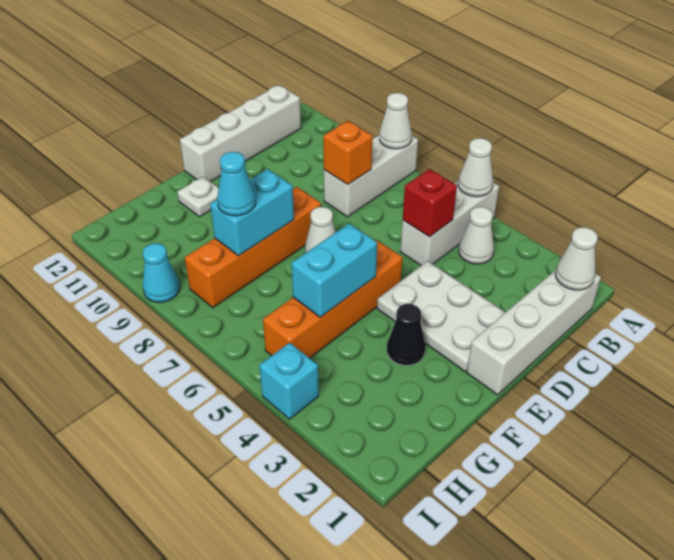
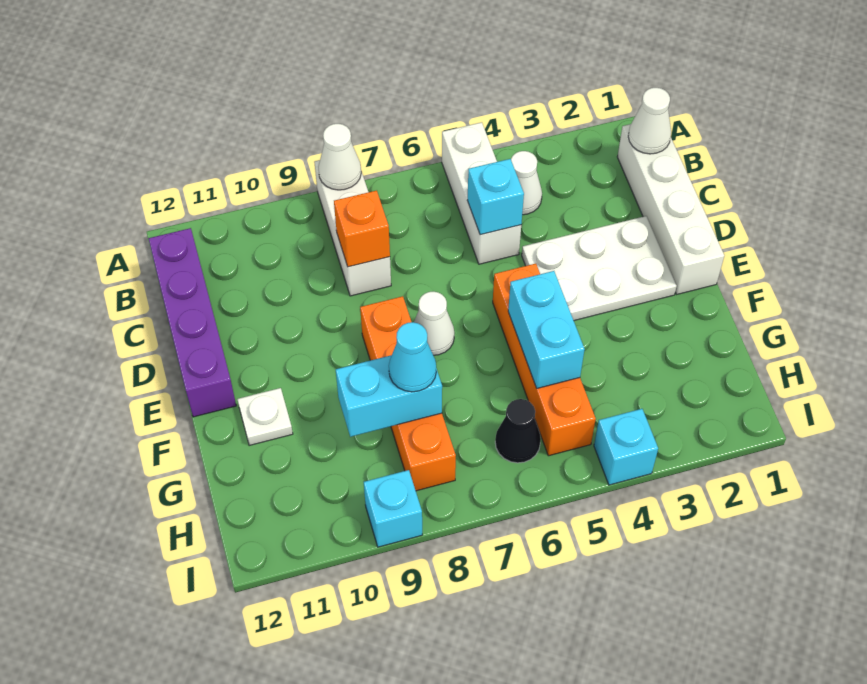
white cone A5 level 2 -> none
white brick B12:E12 level 1 -> purple brick B12:E12 level 1
red brick C5 level 2 -> cyan brick C5 level 2
black cone F3 level 1 -> black cone H6 level 1
cyan brick F8:G8 level 2 -> cyan brick G8:G9 level 2
cyan cone I9 level 1 -> cyan brick I9 level 1

